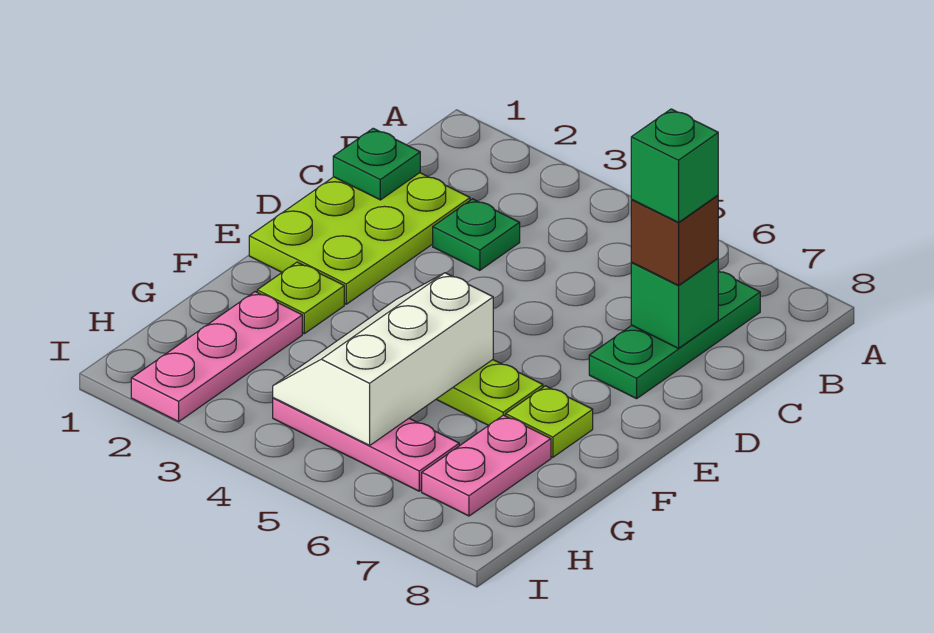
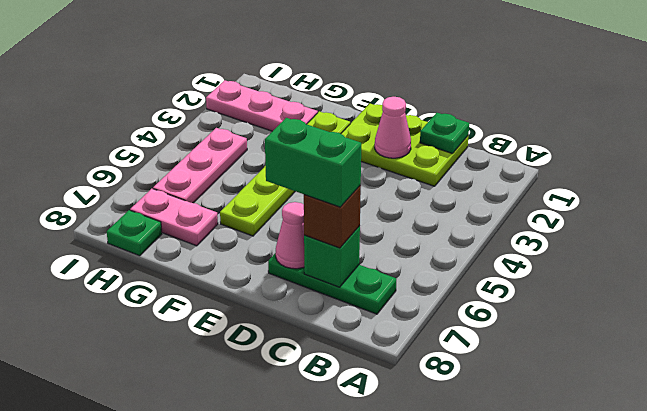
green plate C3 level 1 -> green plate H8 level 1
green brick C7 level 4 -> green brick C7:D7 level 4
none -> pink cone D2 level 2
none -> pink cone D7 level 2
white slope F4:H5 level 2 top 5 -> none
lime plate F7 level 1 -> none

